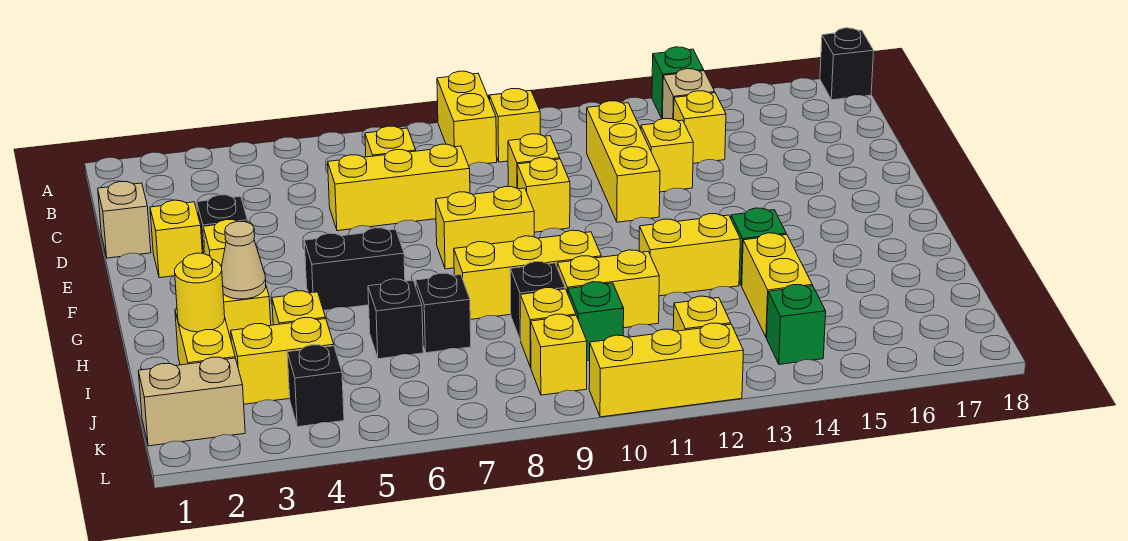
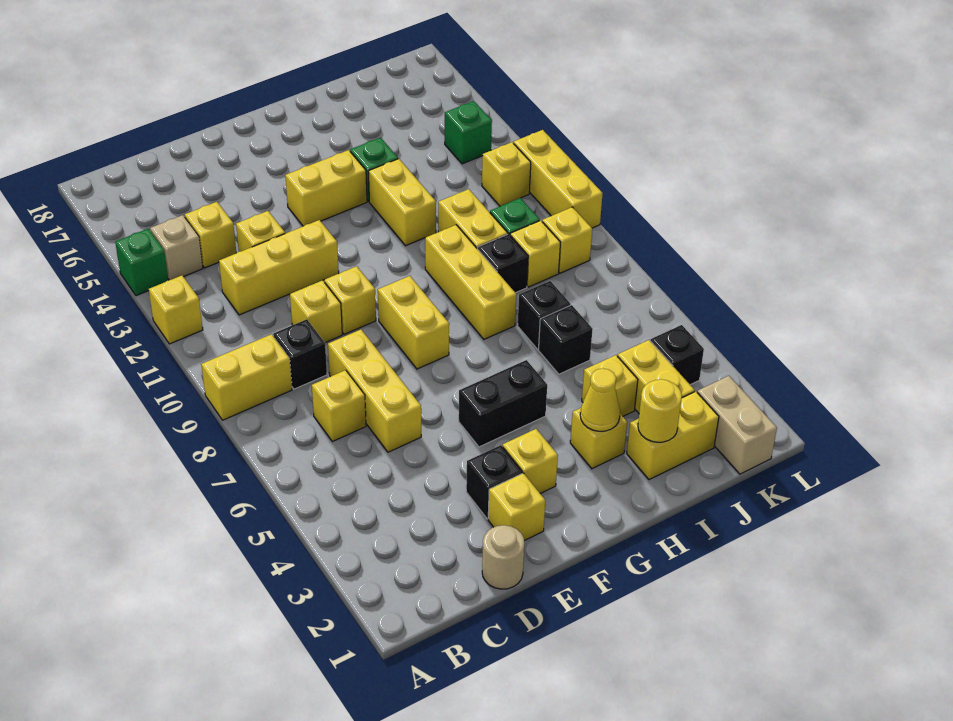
black brick A18 level 1 -> black brick C9 level 1
yellow brick B10 level 1 -> yellow brick A12 level 1
tan brick D1 level 1 -> tan round brick D1 level 1
black brick G5:G6 level 1 -> black brick F5:G5 level 1
tan cone H3 level 2 -> yellow cone H3 level 2
yellow brick I14:J14 level 1 -> yellow brick F14:G14 level 1

